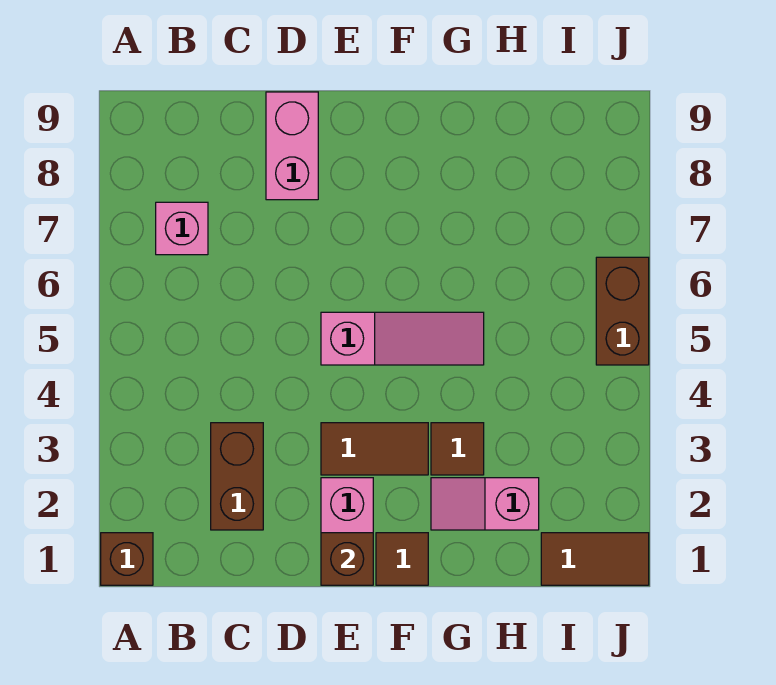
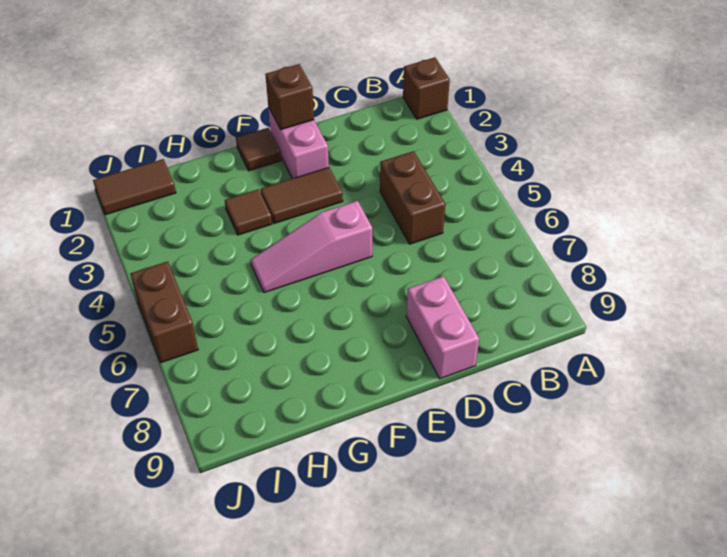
pink brick B7 level 1 -> none
brown brick C2:C3 level 1 -> brown brick C4:C5 level 1
pink slope G2:H2 level 1 top H -> none

